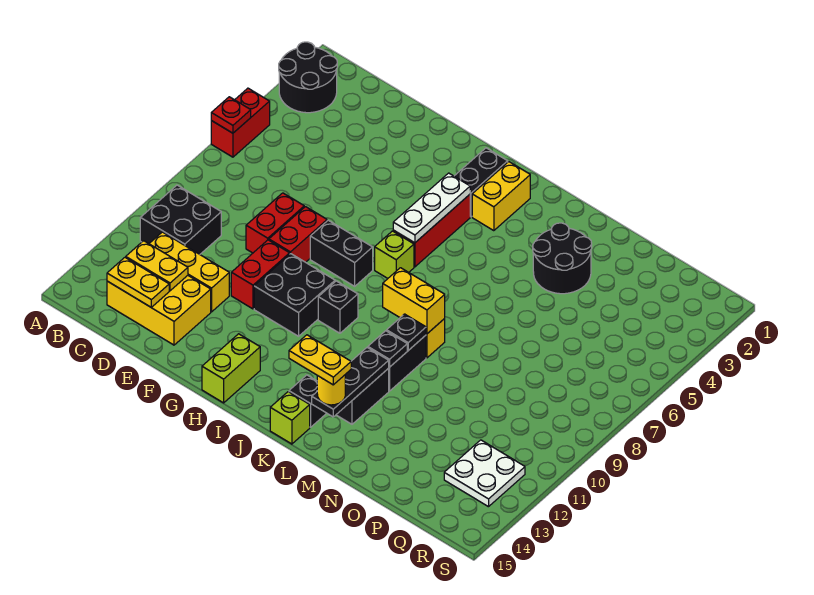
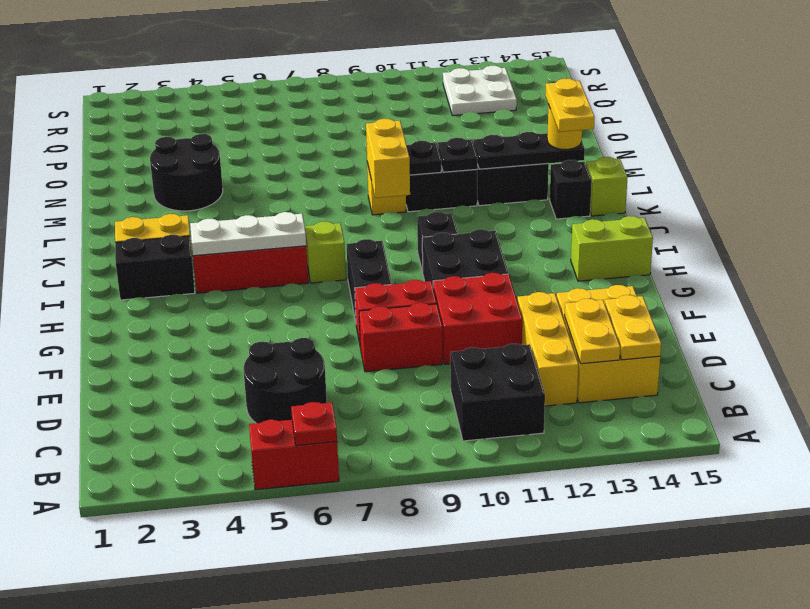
black round brick A2:B3 level 1 -> black round brick C5:D6 level 1
red brick F10:F11 level 1 -> red brick E10:F11 level 1

